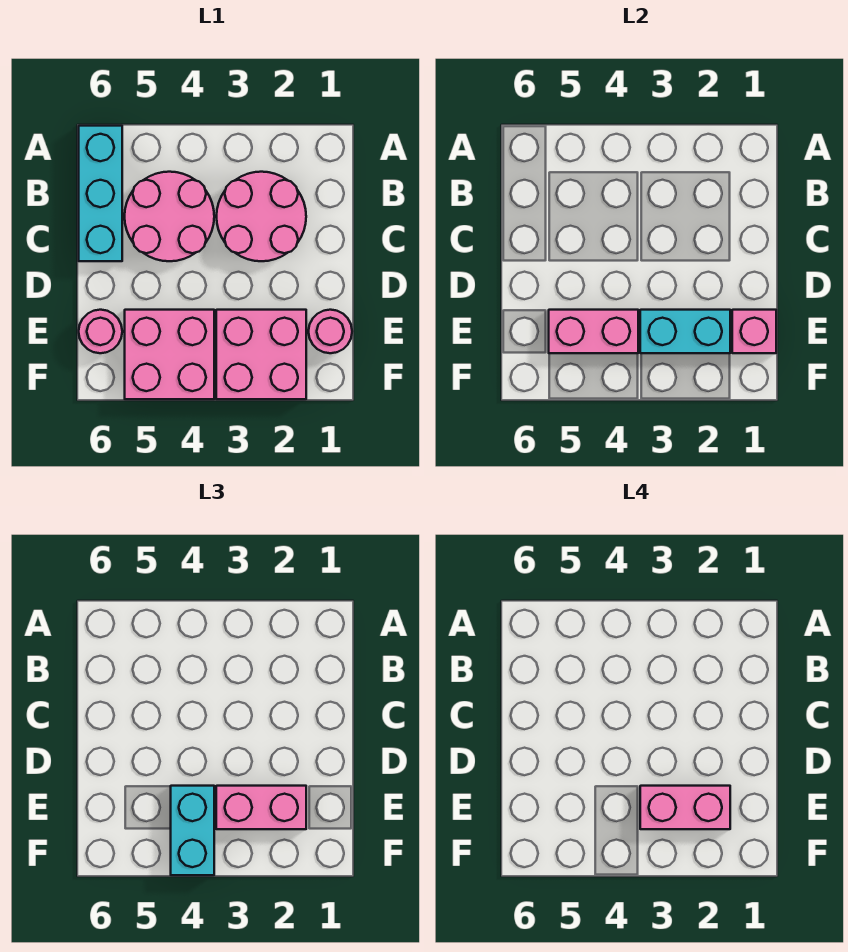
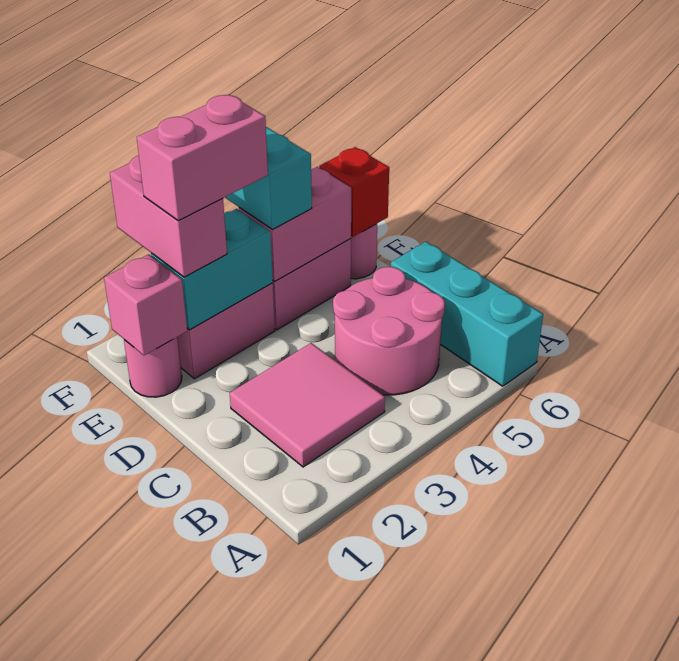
pink round brick B2:C3 level 1 -> pink tile B2:C3 level 1
pink brick E2:E3 level 3 -> pink brick E2:F2 level 3
none -> red brick E6 level 2

